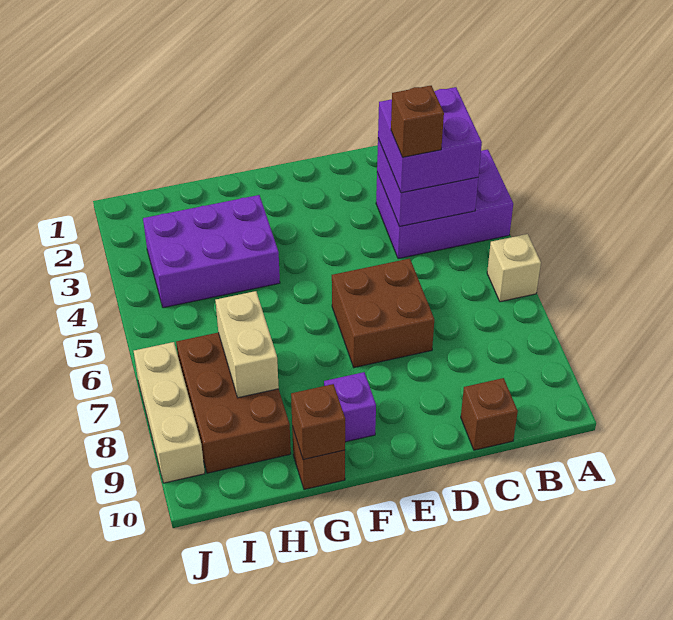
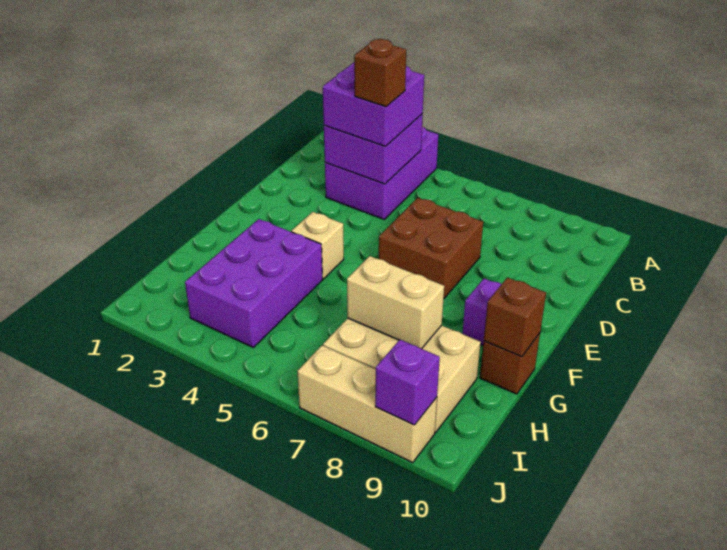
tan brick A6 level 1 -> tan brick F4 level 1
brown brick C10 level 1 -> none
brown brick H7:I9 level 1 -> tan brick H7:I9 level 1
none -> purple brick J9 level 2

